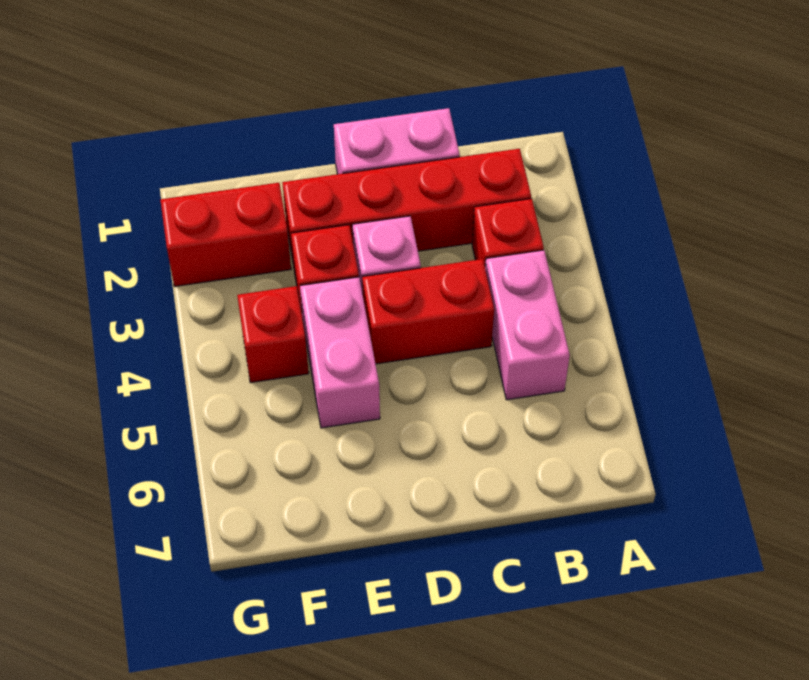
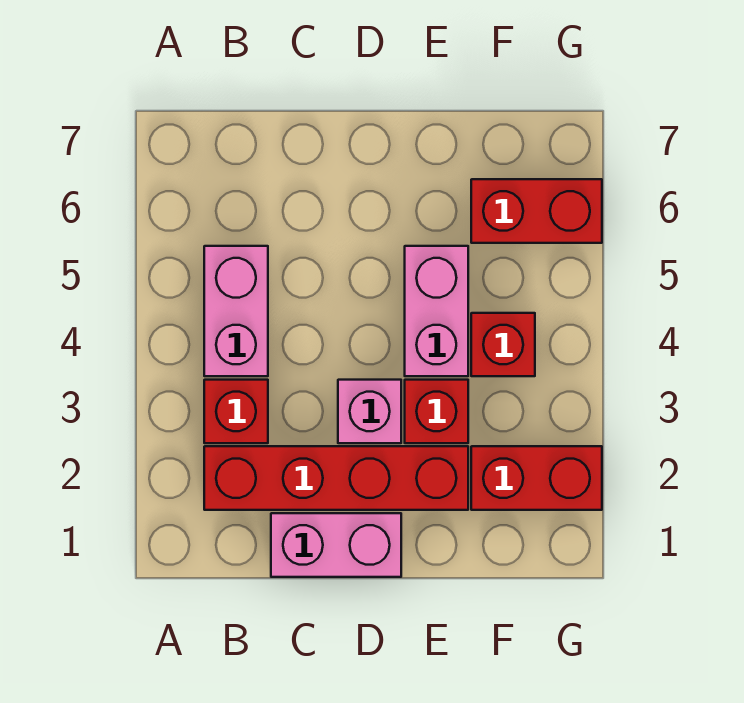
red brick C4:D4 level 1 -> red brick F6:G6 level 1

